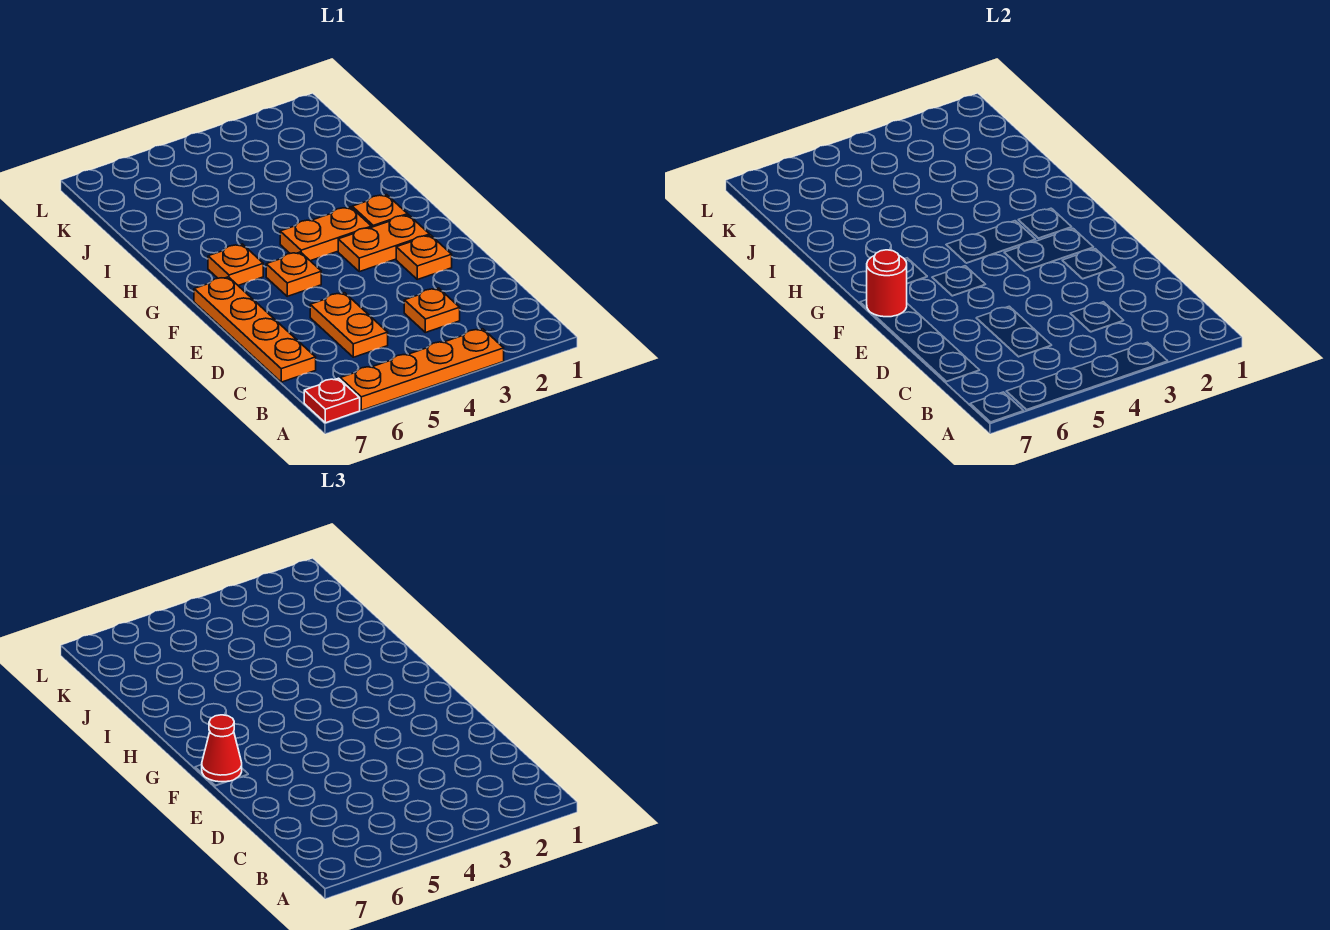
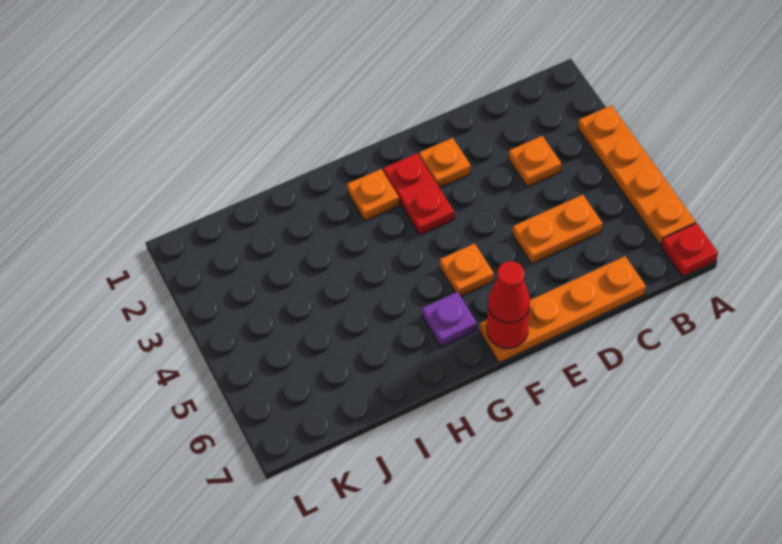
orange plate F2:F3 level 1 -> red plate F2:F3 level 1
orange plate G3:G4 level 1 -> none
orange plate G6 level 1 -> purple plate G6 level 1

